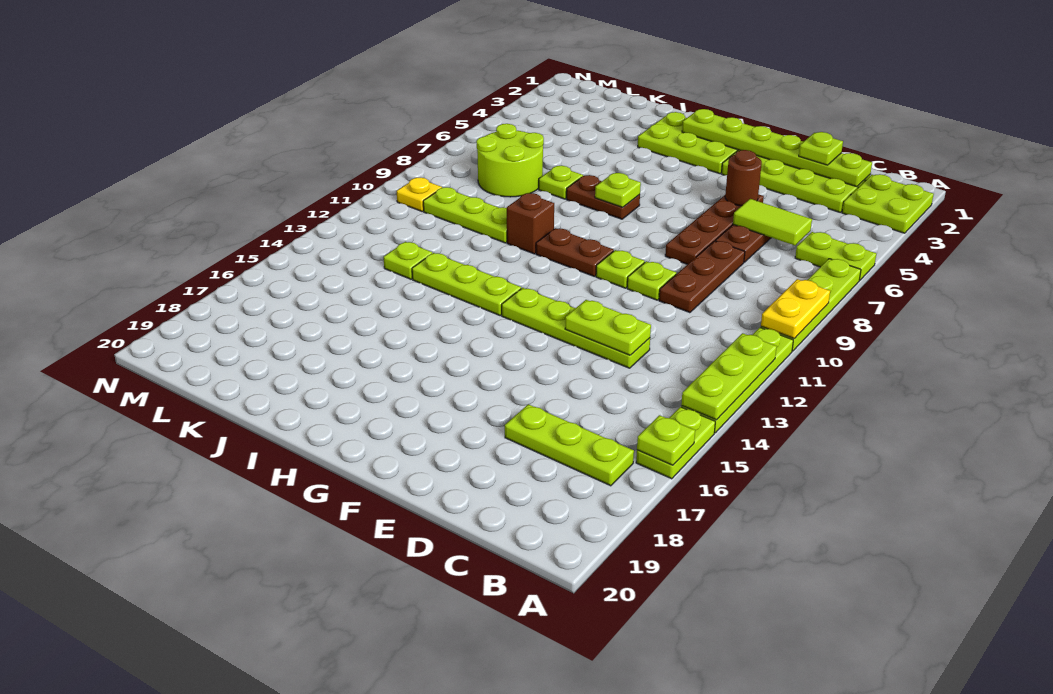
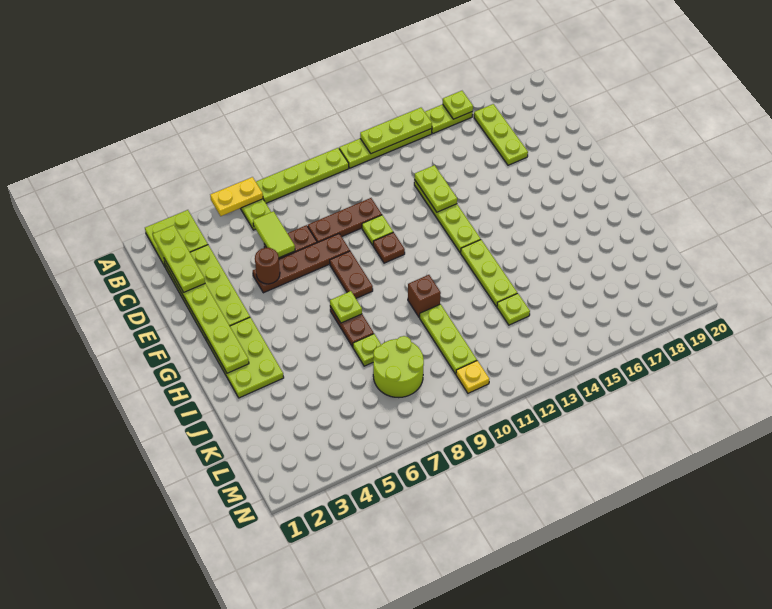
yellow plate A9:A10 level 2 -> yellow plate A5:A6 level 2
lime plate D2 level 3 -> lime plate B2:D2 level 3
lime plate F10 level 1 -> brown plate F10 level 1
brown plate G10:H10 level 1 -> brown plate F8:G8 level 1

